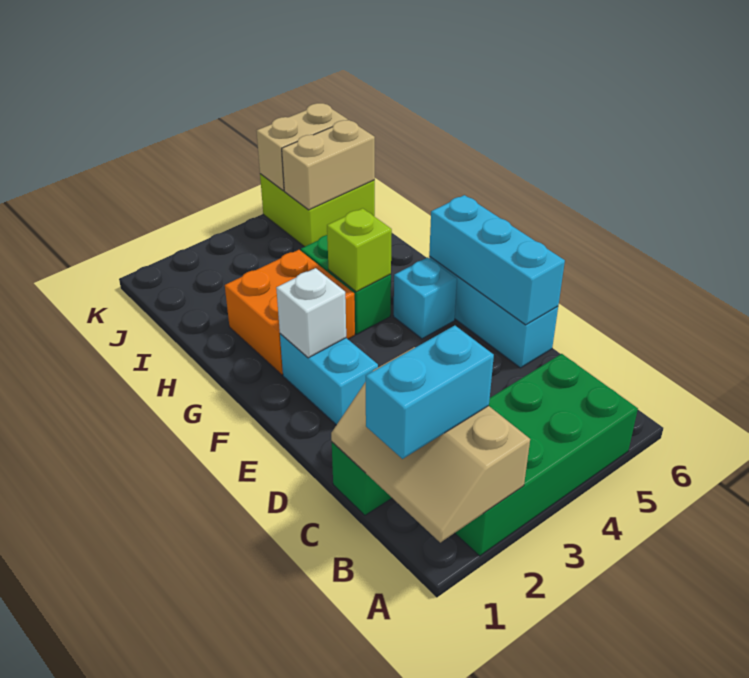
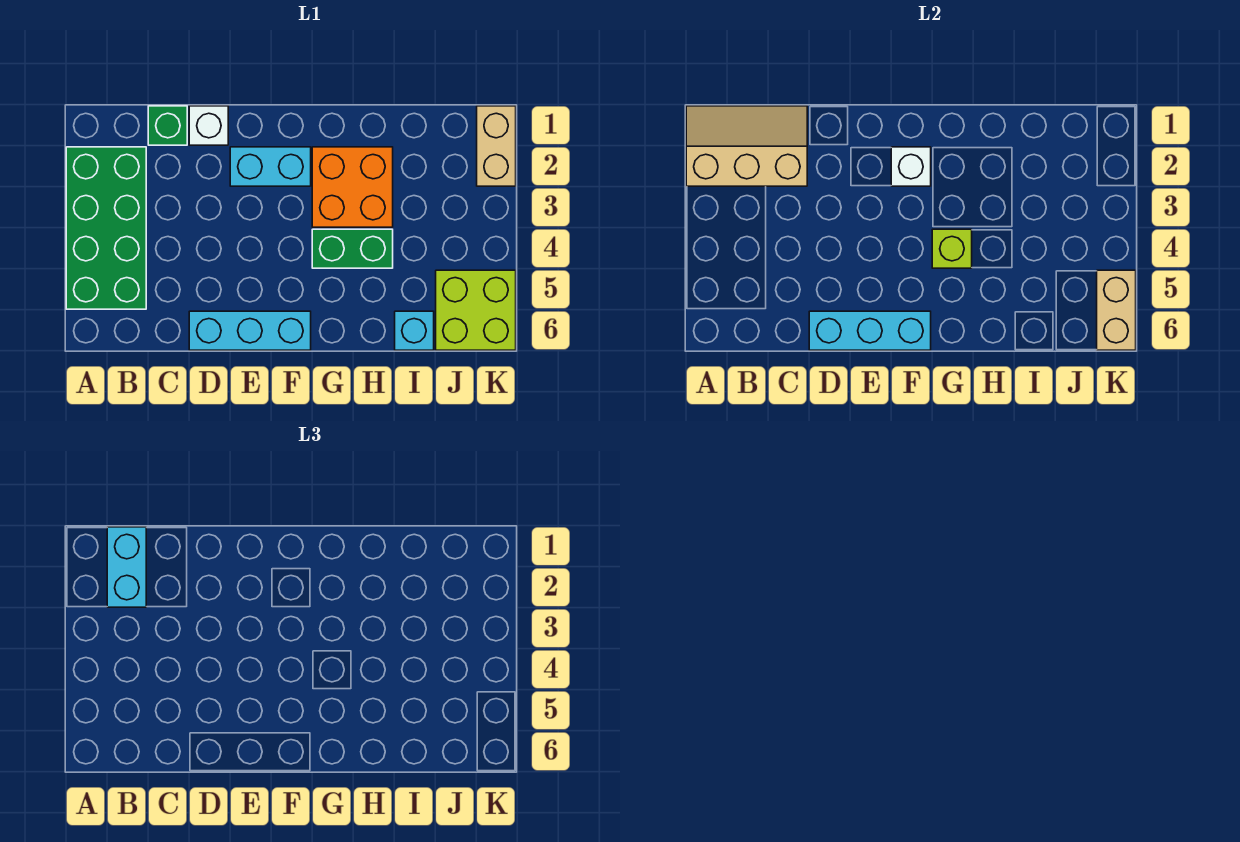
none -> white brick D1 level 1
cyan brick F5 level 1 -> cyan brick I6 level 1
tan brick J5:J6 level 2 -> tan brick K1:K2 level 1

